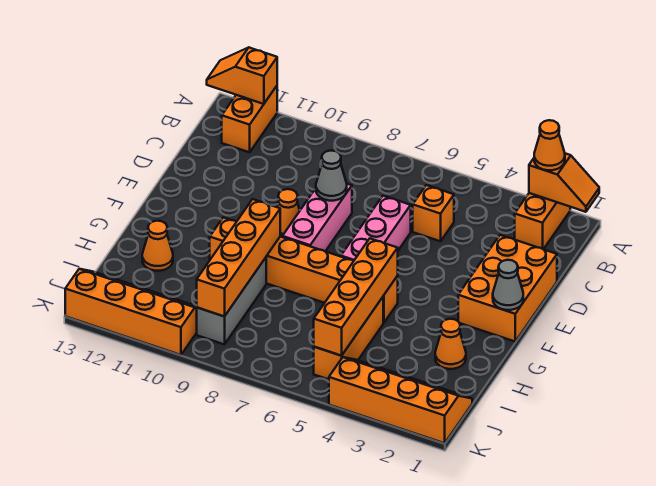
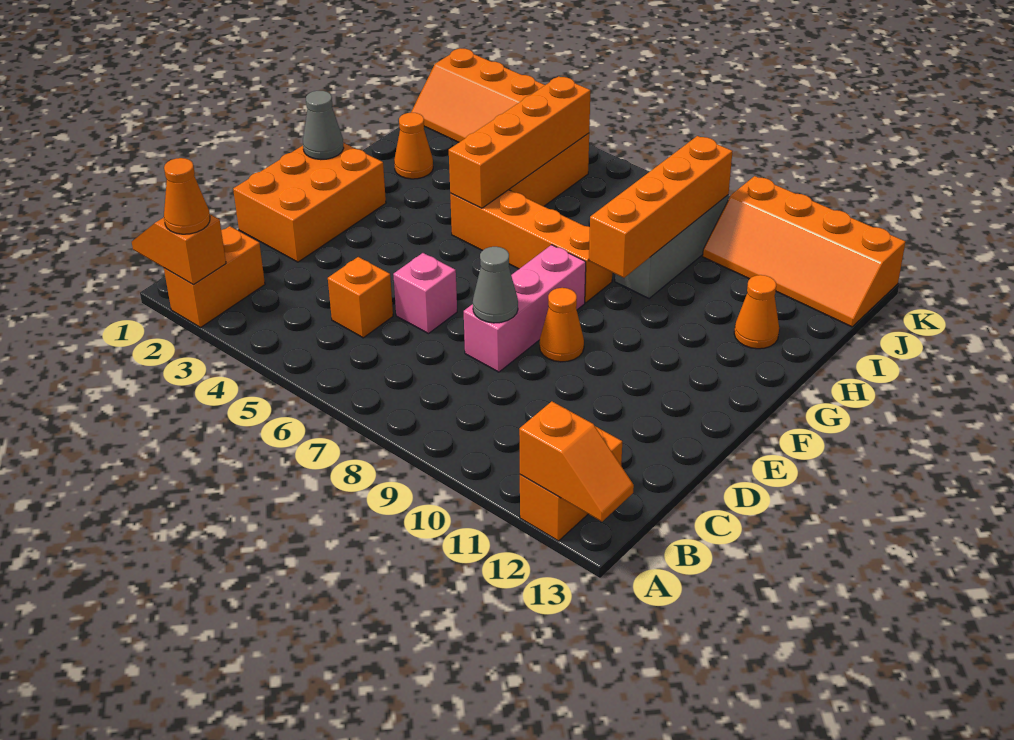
pink brick D6:F6 level 1 -> pink brick D6 level 1
orange brick G5:G10 level 1 -> orange brick G5:G8 level 1

